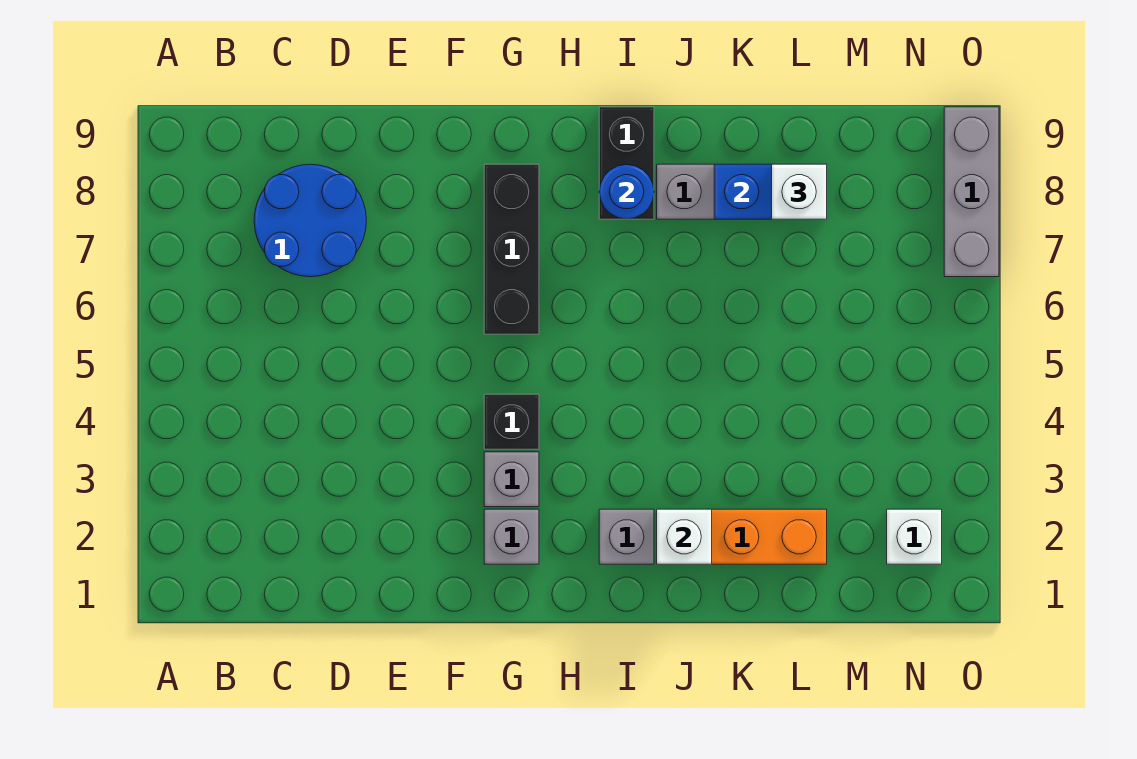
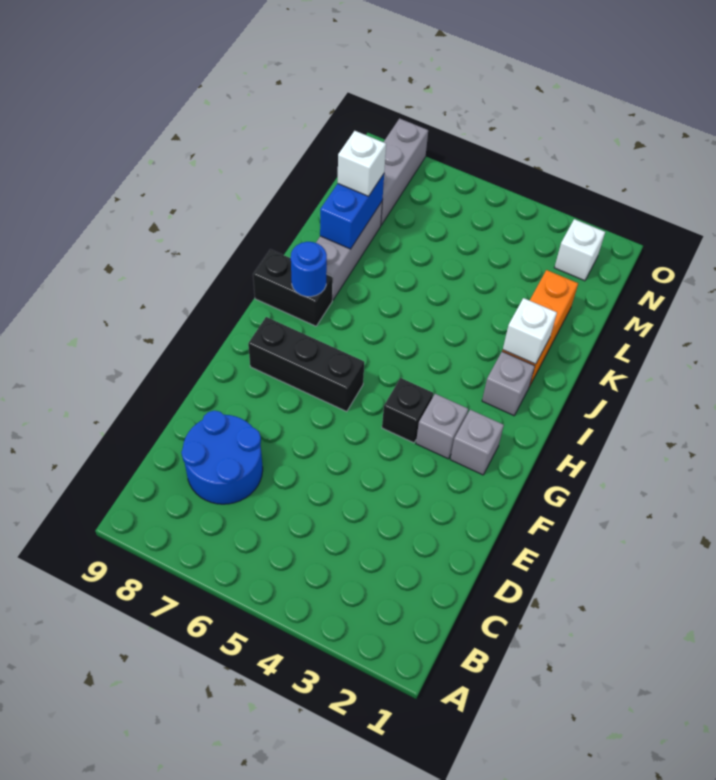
grey brick O7:O9 level 1 -> grey brick M8:O8 level 1

